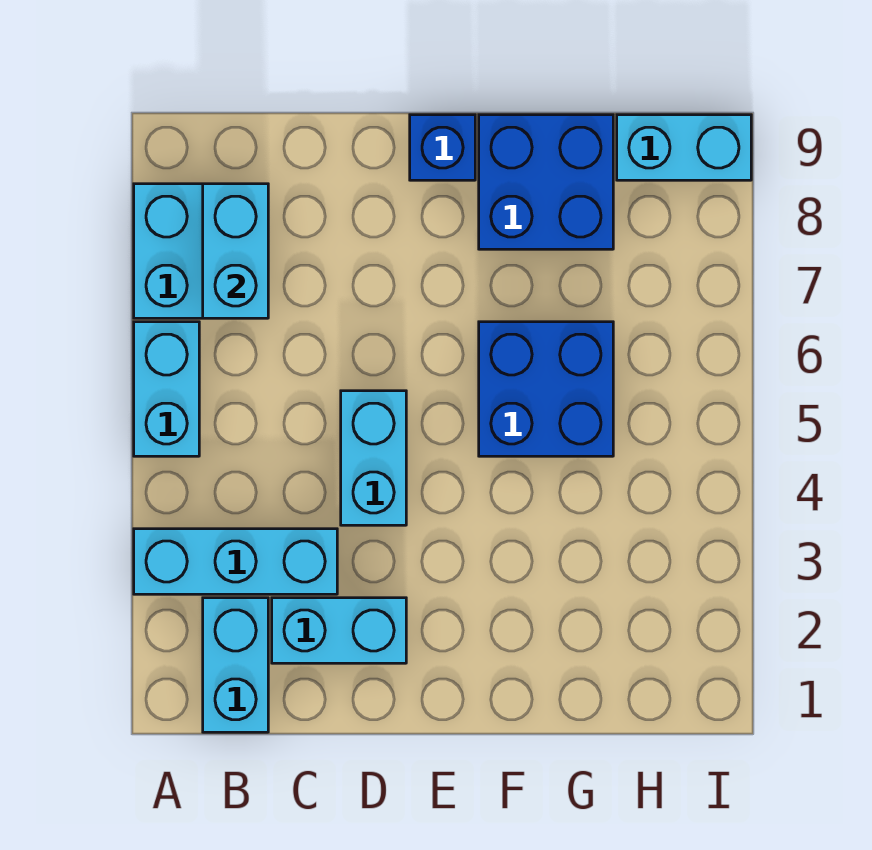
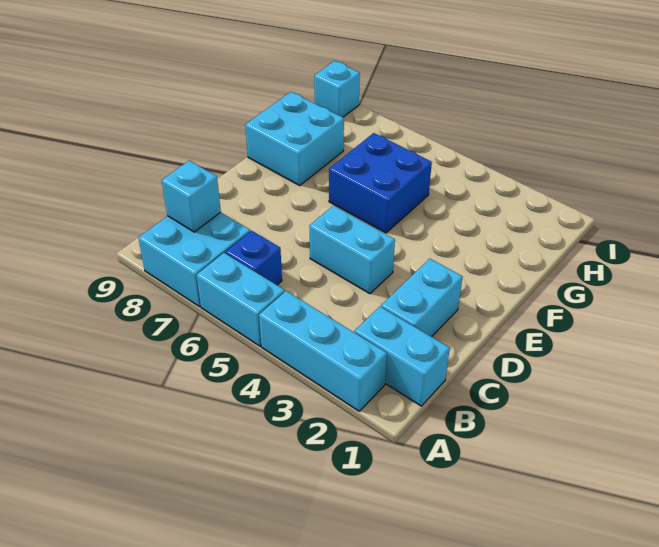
cyan brick A3:C3 level 1 -> cyan brick A2:A4 level 1
cyan brick B7:B8 level 2 -> cyan brick B8 level 2
blue brick E9 level 1 -> blue brick B6 level 1
blue brick F8:G9 level 1 -> cyan brick F8:G9 level 1
cyan brick H9:I9 level 1 -> cyan brick I9 level 1

